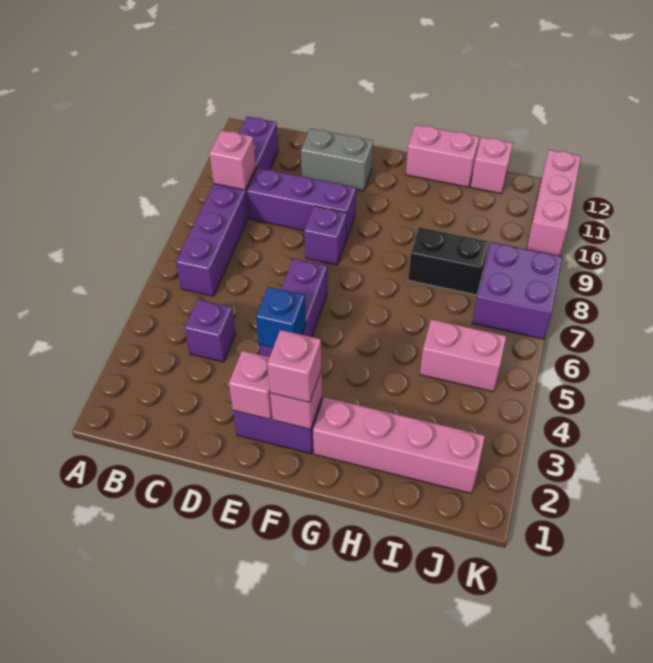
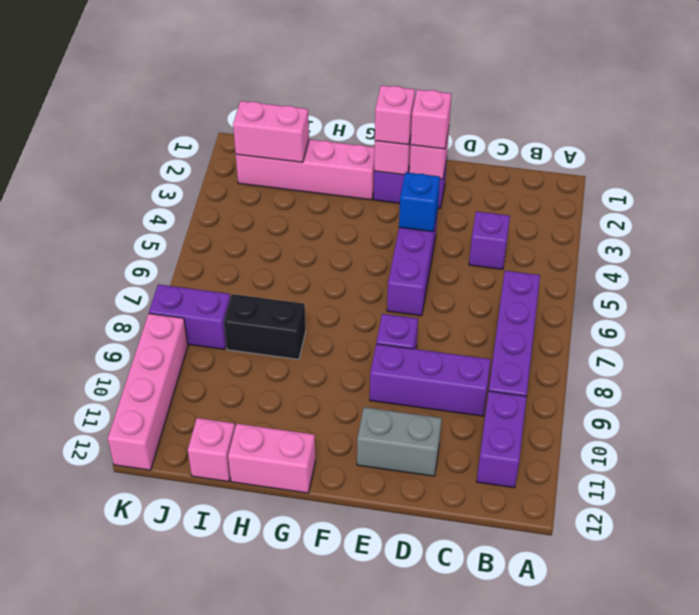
pink brick B9 level 2 -> pink brick E2 level 3
pink brick I5:J5 level 1 -> pink brick I2:J2 level 2
purple brick J7:K8 level 1 -> purple brick J8:K8 level 1
pink brick K10:K12 level 1 -> pink brick K9:K12 level 1

